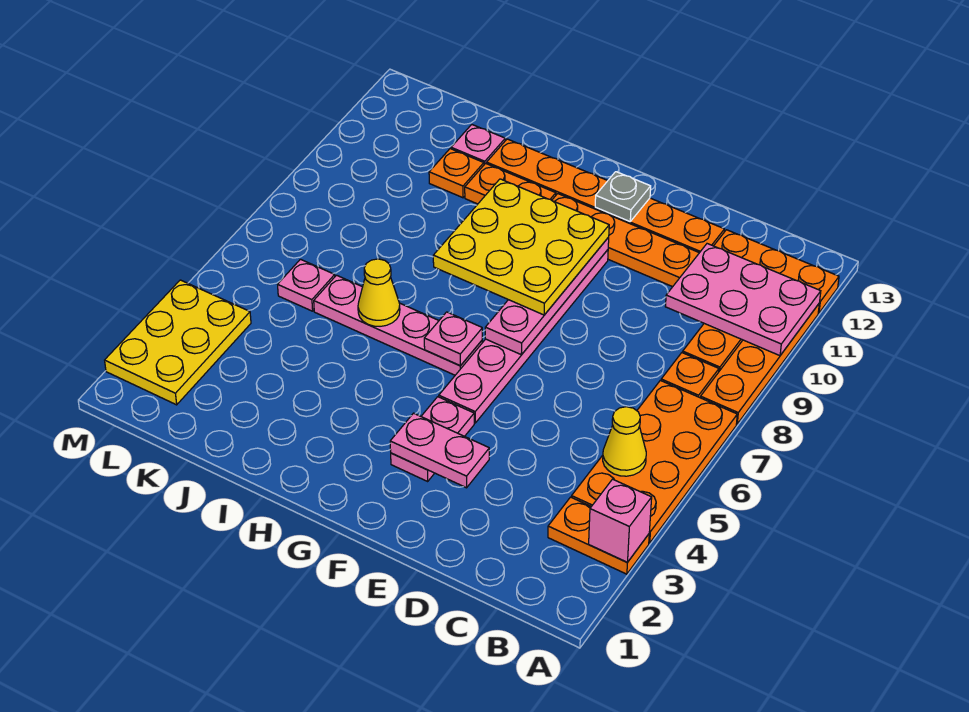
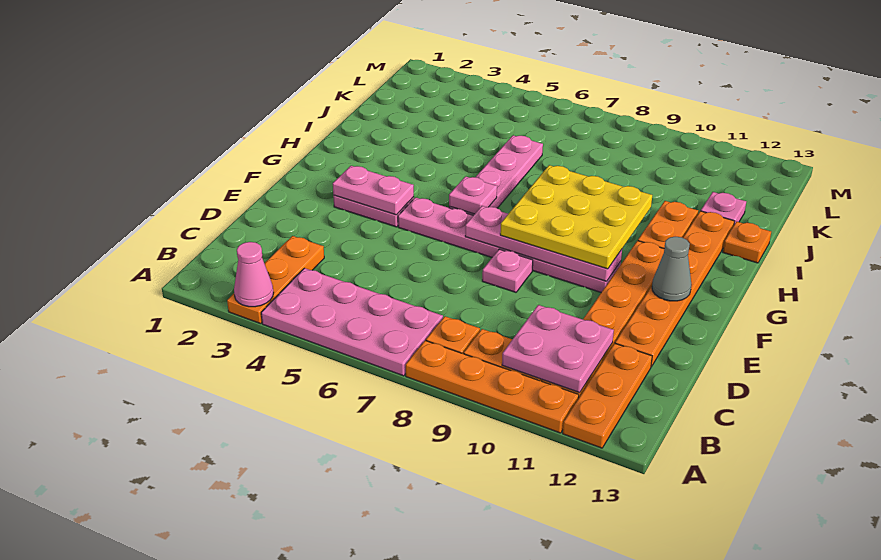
orange plate A3:B3 level 1 -> orange plate A3:C3 level 1
pink brick A3 level 2 -> pink cone A3 level 2
orange plate A4:B7 level 1 -> pink plate A4:B7 level 1
pink plate A10:C11 level 2 -> pink plate B10:C11 level 2
yellow cone B5 level 2 -> none
pink plate E3:F3 level 2 -> pink plate F3:F4 level 2
grey plate F12 level 2 -> grey cone F12 level 2
yellow cone I6 level 2 -> none
orange plate J11 level 1 -> orange plate I13 level 1
pink plate K6 level 1 -> pink plate E8 level 1
yellow plate L2:M4 level 1 -> none

